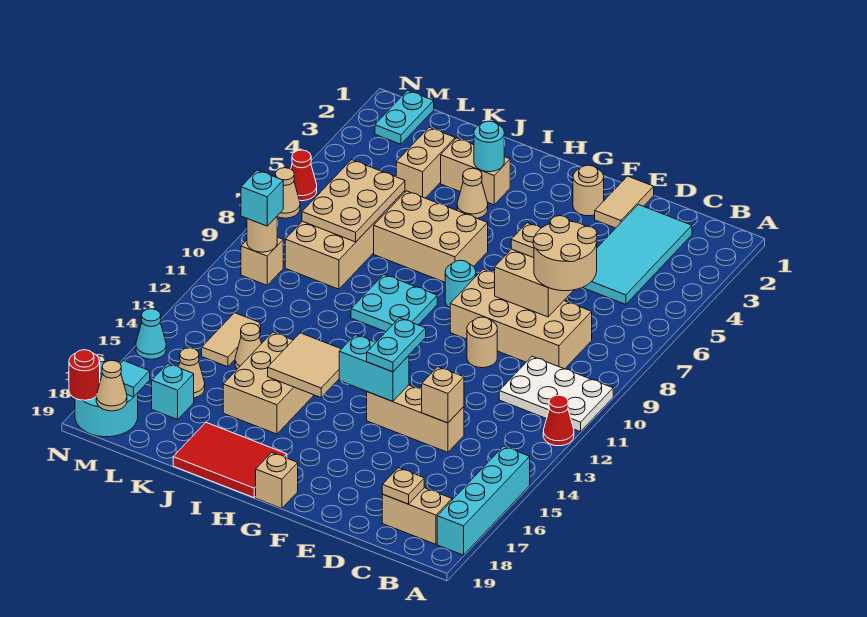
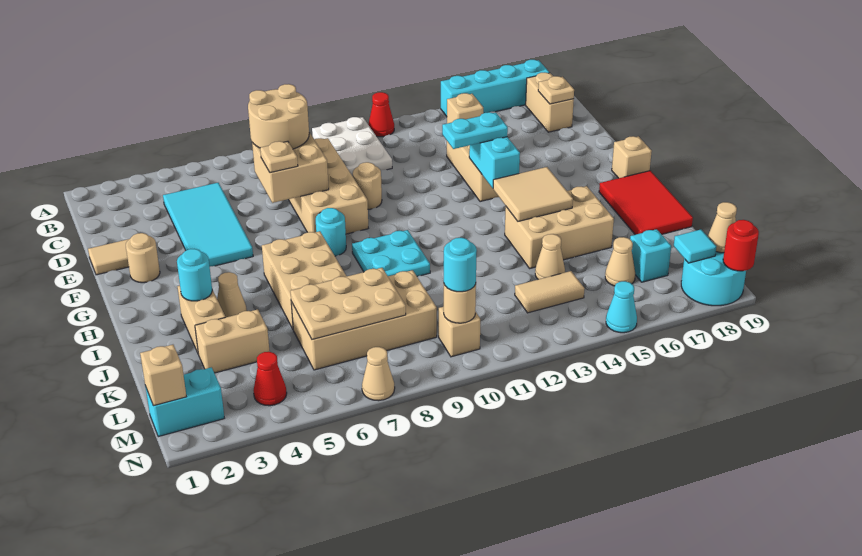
cyan tile C2:D5 level 1 -> cyan tile C4:F5 level 1
cyan plate M1:M2 level 1 -> cyan brick M1:M2 level 1
none -> tan brick M1 level 2
cyan brick M10 level 3 -> cyan round brick M10 level 3
red cone N6 level 1 -> red cone M4 level 1

